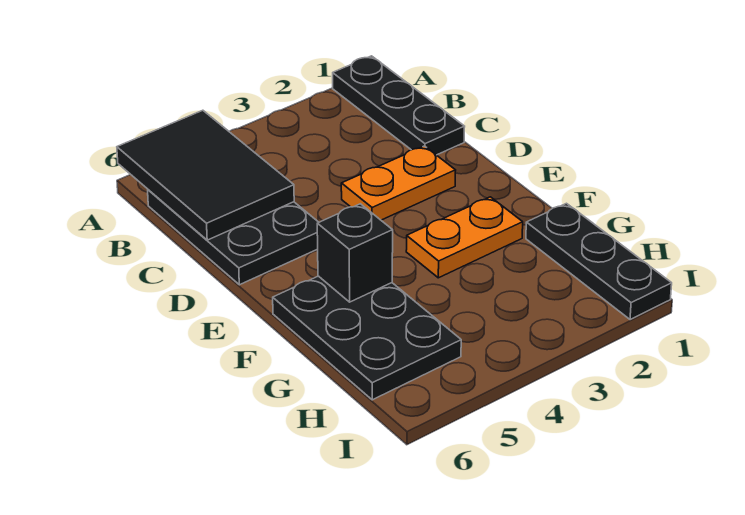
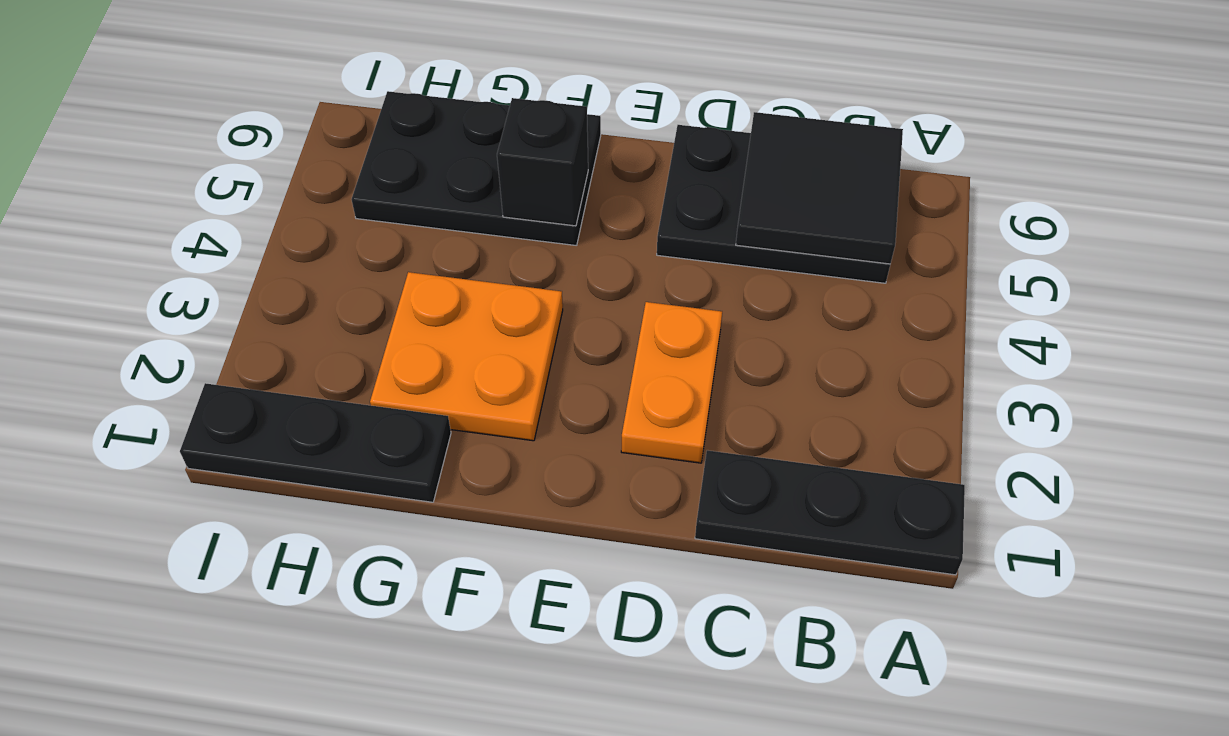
black tile A5:C6 level 2 -> black tile B5:C6 level 2
orange plate F2:F3 level 1 -> orange plate F2:G3 level 1

